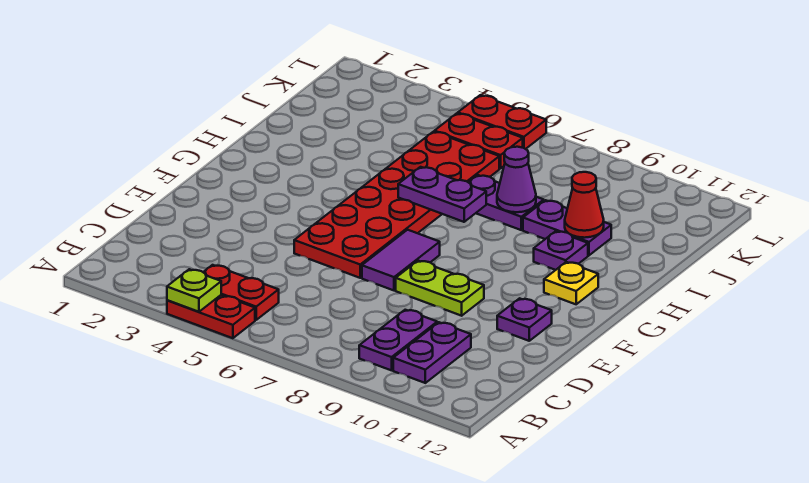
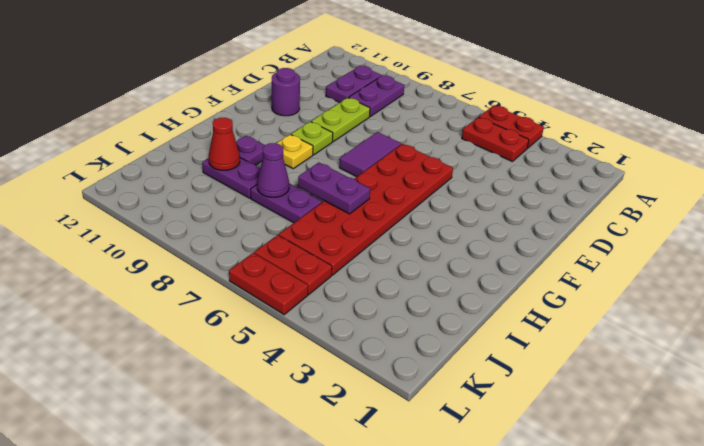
lime plate A4 level 2 -> lime plate F9 level 1
lime plate E8:E9 level 1 -> lime plate D9:E9 level 1
purple plate E11 level 1 -> purple round brick E11 level 1
yellow plate G11 level 1 -> yellow plate G9 level 1

